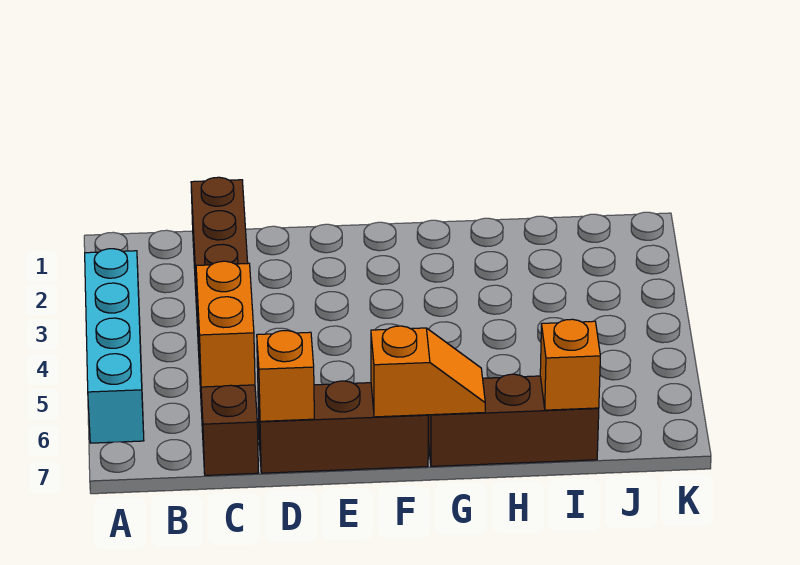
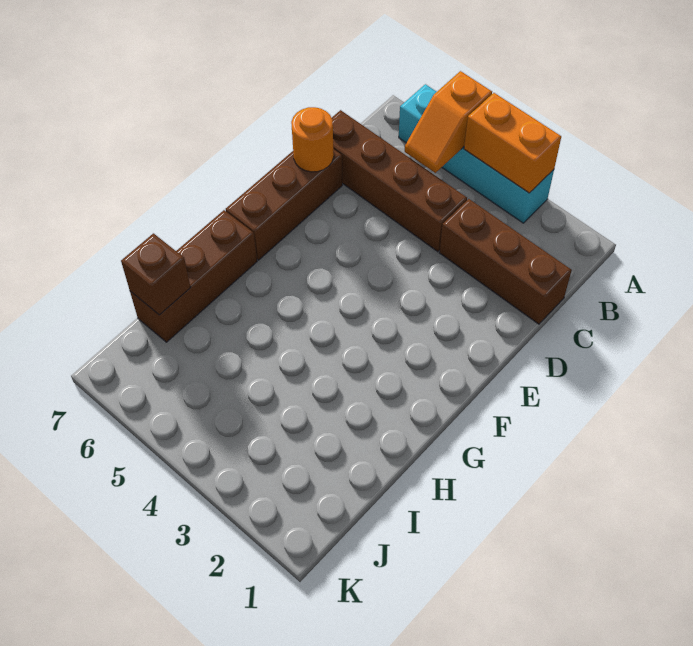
orange brick C5:C6 level 2 -> orange brick A3:A4 level 2
orange brick D7 level 2 -> orange round brick D7 level 2
orange slope F7:G7 level 2 top F -> orange slope A5:B5 level 2 top A
orange brick I7 level 2 -> brown brick I7 level 2

